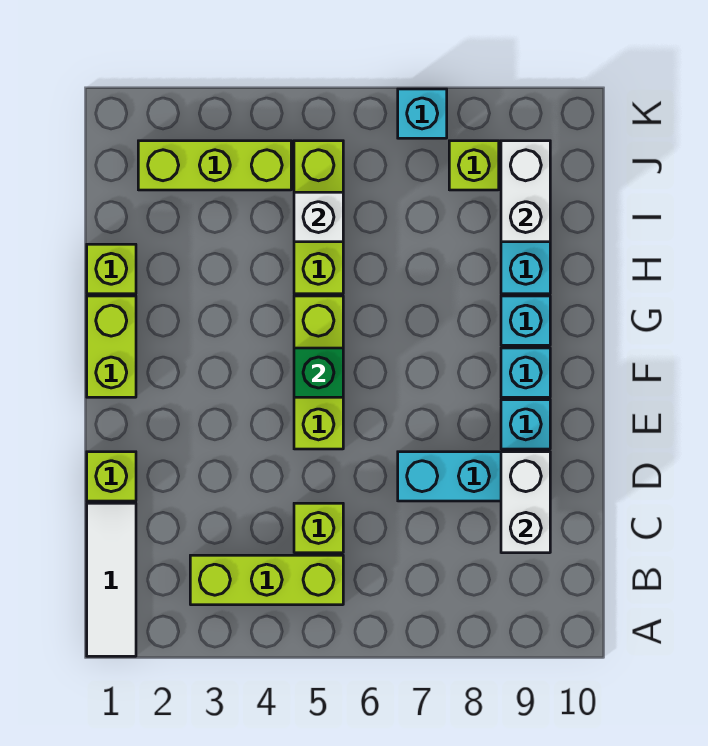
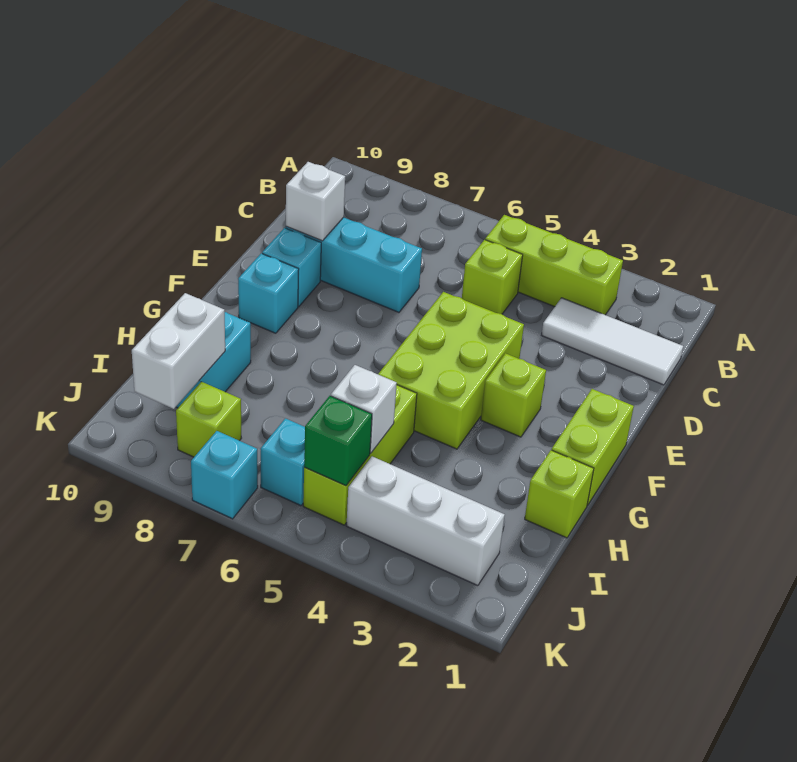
white tile A1:C1 level 1 -> white tile C1:C3 level 1
white brick C9:D9 level 2 -> white brick D9 level 2
lime brick D1 level 1 -> lime brick F3 level 1
lime brick E5:G5 level 1 -> lime brick E4:G5 level 1
green brick F5 level 2 -> green brick J5 level 2
cyan brick G9 level 1 -> cyan brick J6 level 1
lime brick J2:J4 level 1 -> white brick J2:J4 level 1

